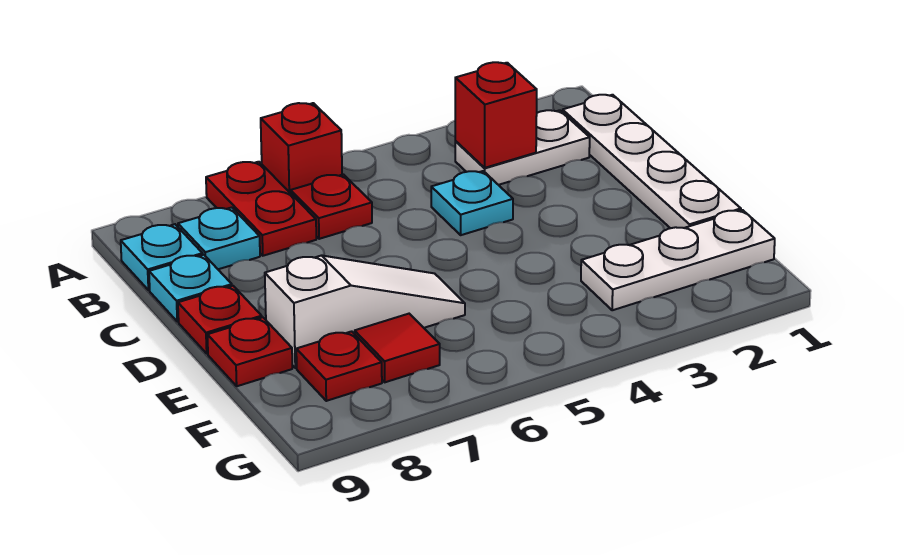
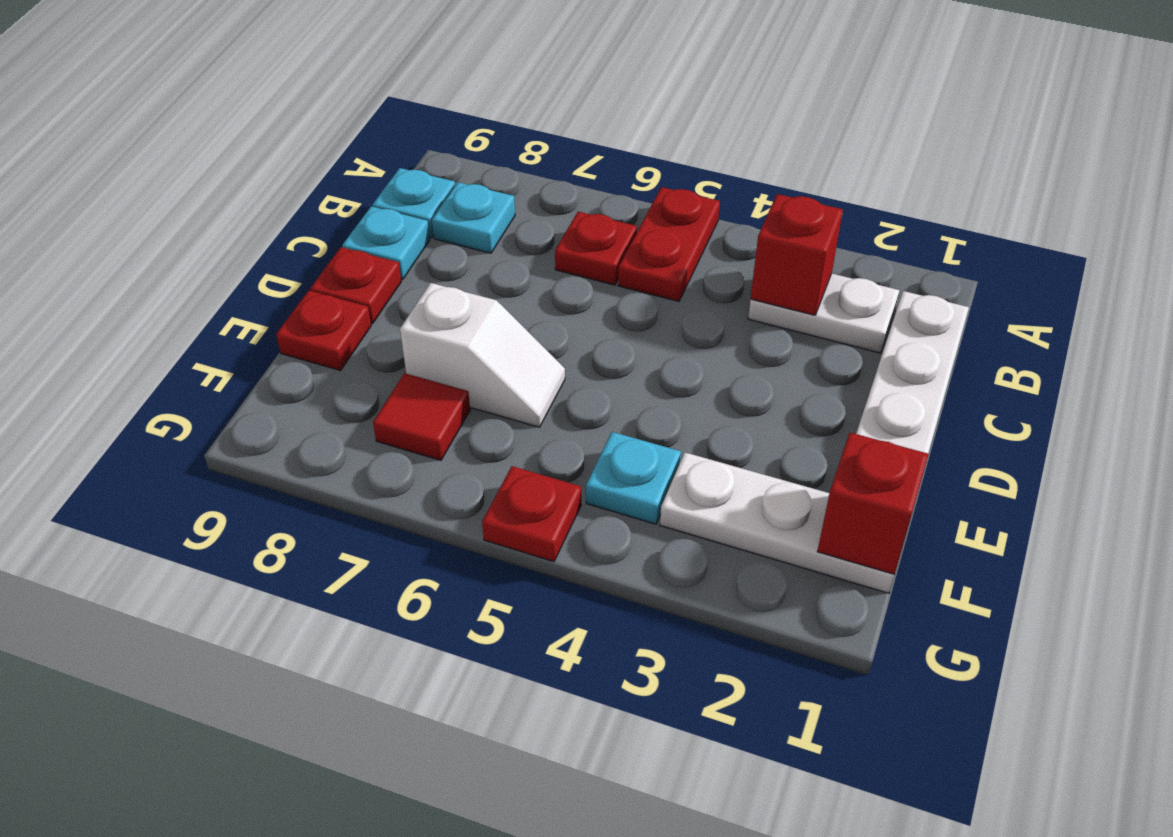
red brick A6 level 1 -> red brick F1 level 2
red plate A7:B7 level 1 -> red plate A5:B5 level 1
cyan plate C4 level 1 -> cyan plate F4 level 1
white slope E6:E8 level 1 top 8 -> white slope E6:E7 level 1 top 7
red plate F8 level 1 -> red plate G5 level 1

